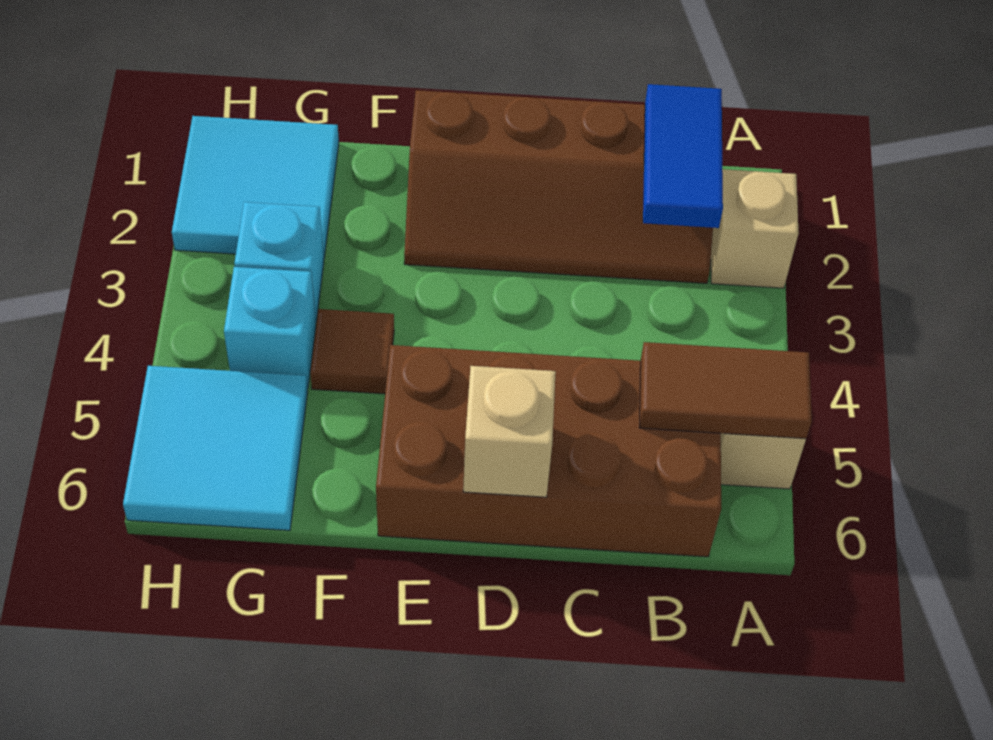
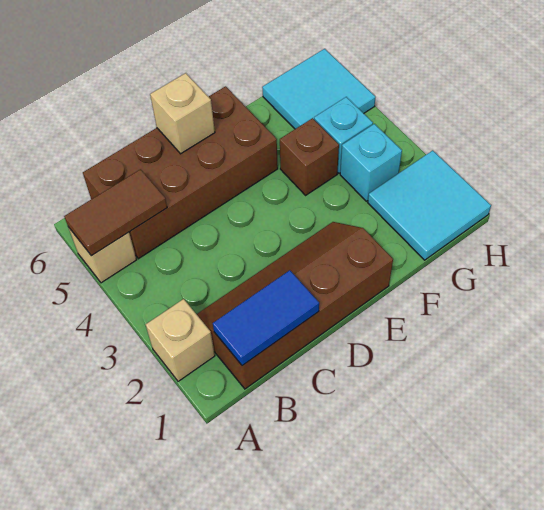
blue tile B1:B2 level 2 -> blue tile B1:C1 level 2
brown tile F4 level 1 -> brown brick F4 level 1

